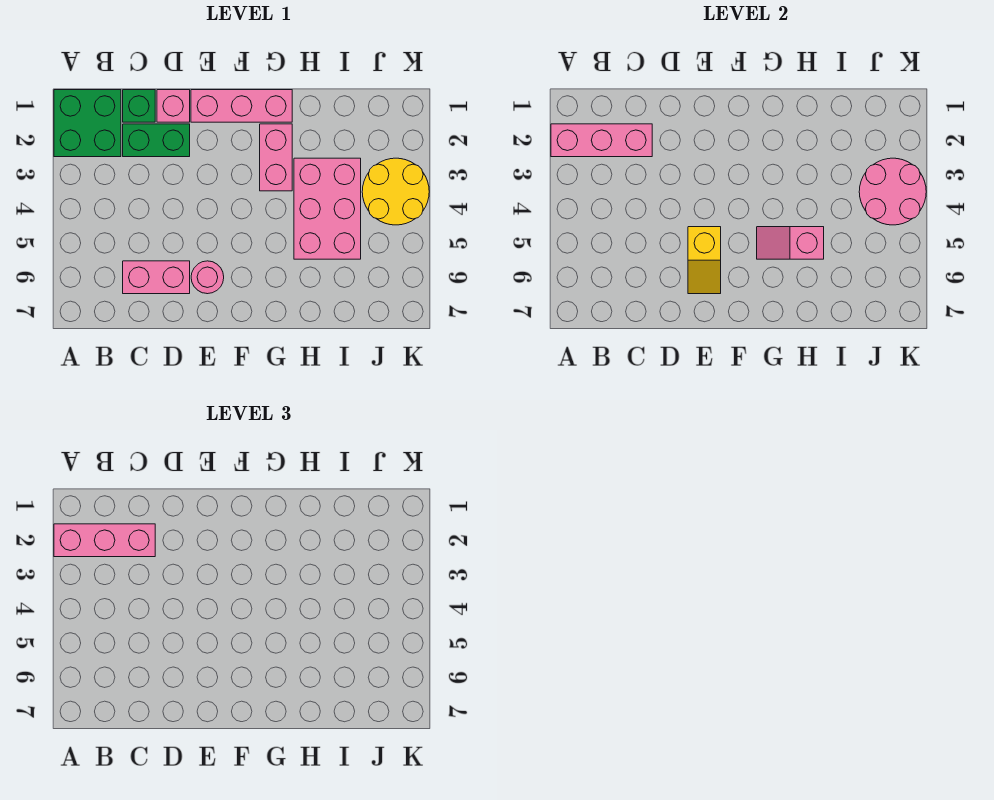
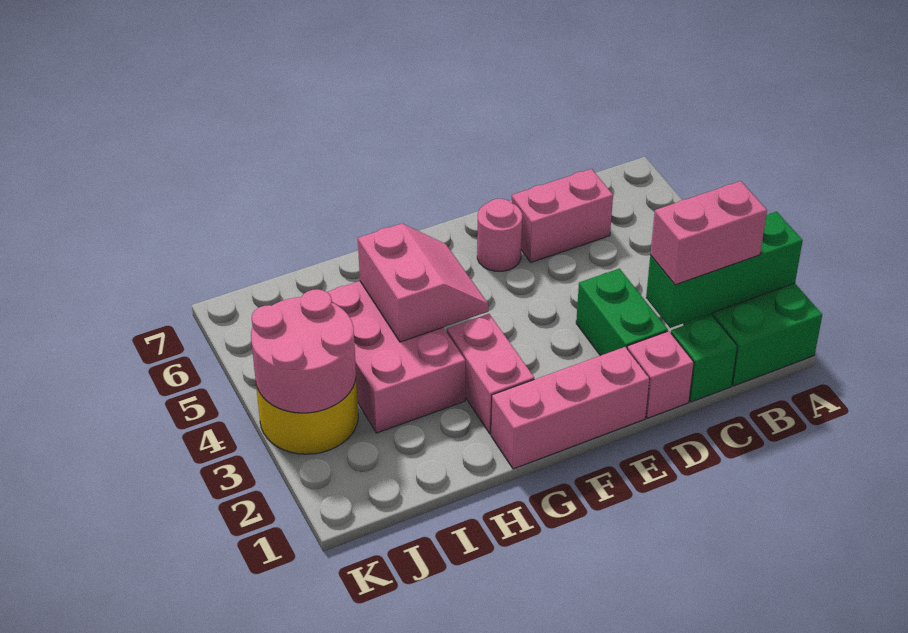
pink brick A2:C2 level 2 -> green brick A2:C2 level 2
pink brick A2:C2 level 3 -> pink brick B2:C2 level 3
green brick C2:D2 level 1 -> green brick D2:D3 level 1
yellow slope E5:E6 level 2 top 5 -> none
pink slope G5:H5 level 2 top H -> pink slope G4:H5 level 2 top H

